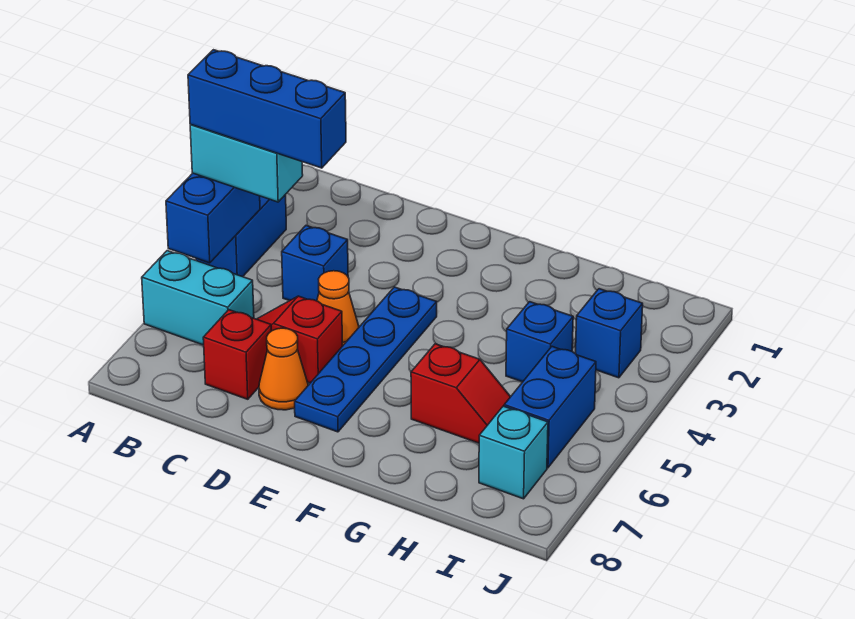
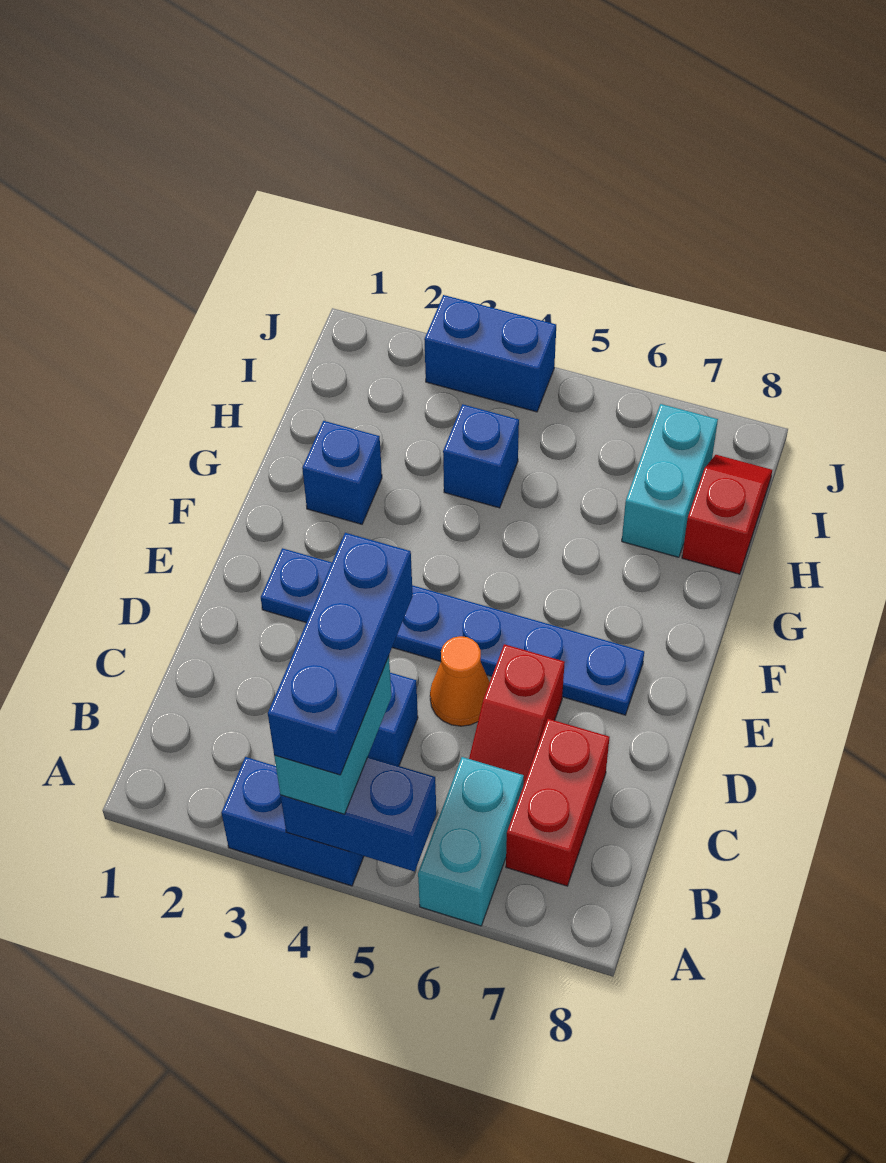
red brick C7 level 1 -> red brick B7:C7 level 1
orange cone D7 level 1 -> none
blue plate E4:E7 level 1 -> blue plate E2:E7 level 1
red slope G6:H6 level 1 top G -> red slope H8:I8 level 1 top H
blue brick I3 level 1 -> blue brick G2 level 1
blue brick I5:I6 level 1 -> blue brick J3:J4 level 1
cyan brick I7 level 1 -> cyan brick H7:I7 level 1

